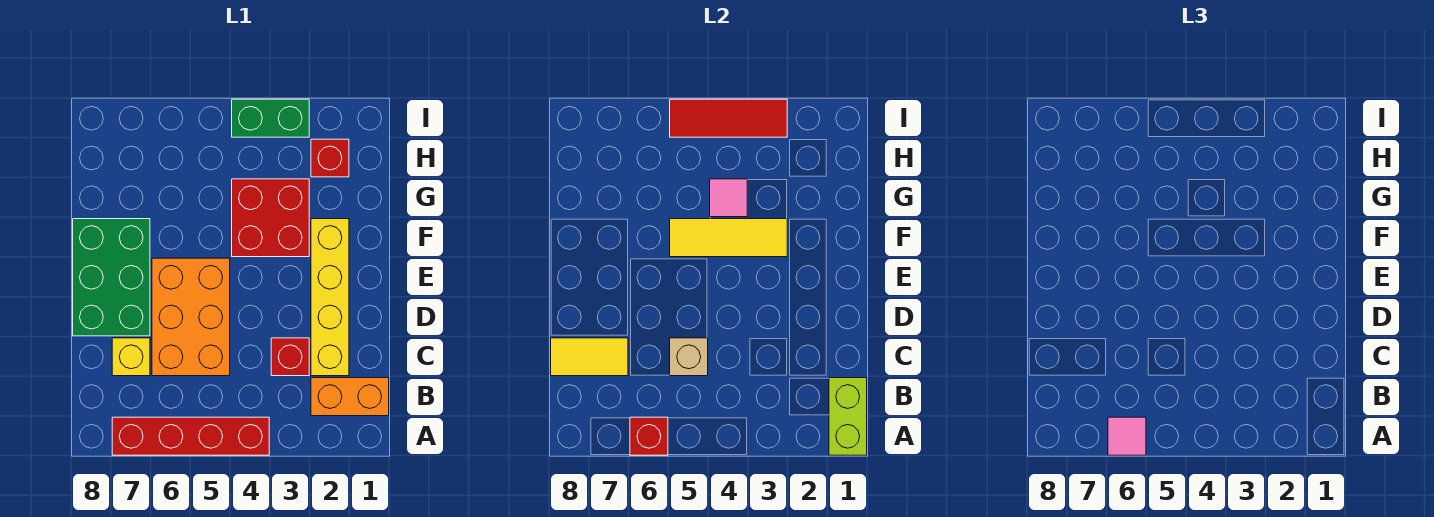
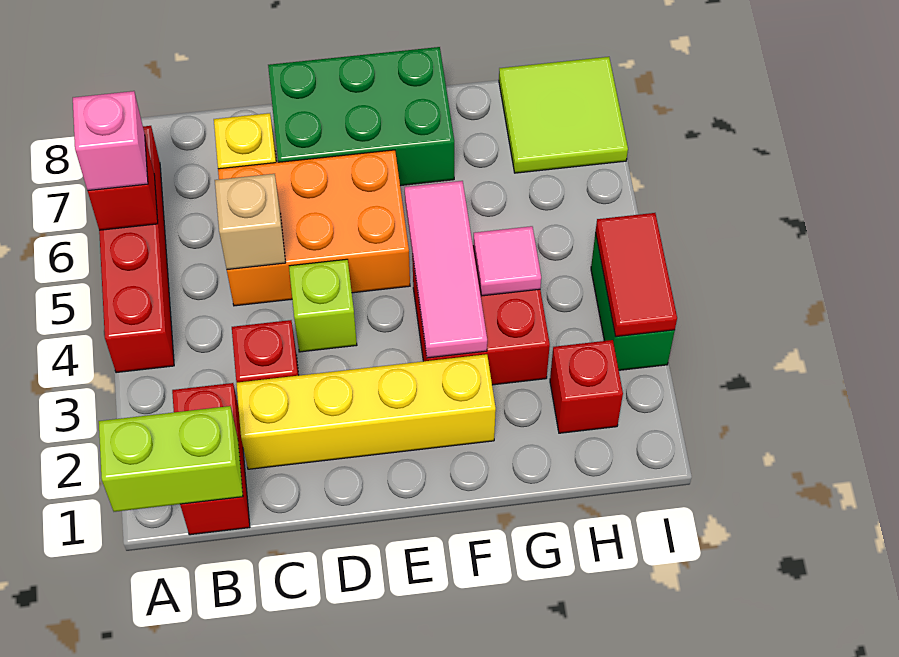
pink tile A6 level 3 -> pink brick A6 level 3
orange brick B1:B2 level 1 -> red brick B1:B2 level 1
yellow tile C7:C8 level 2 -> none
none -> lime brick D4 level 1
yellow tile F3:F5 level 2 -> pink tile F3:F5 level 2
none -> lime tile H7:I8 level 1
red tile I3:I5 level 2 -> red tile I3:I4 level 2

